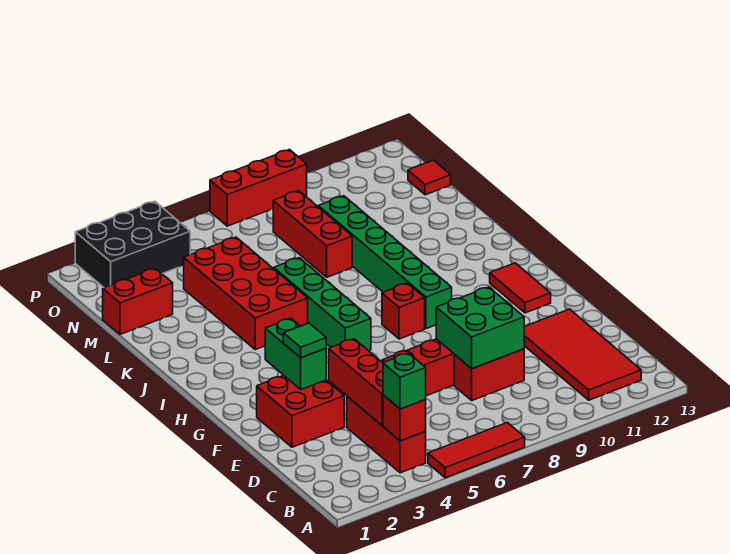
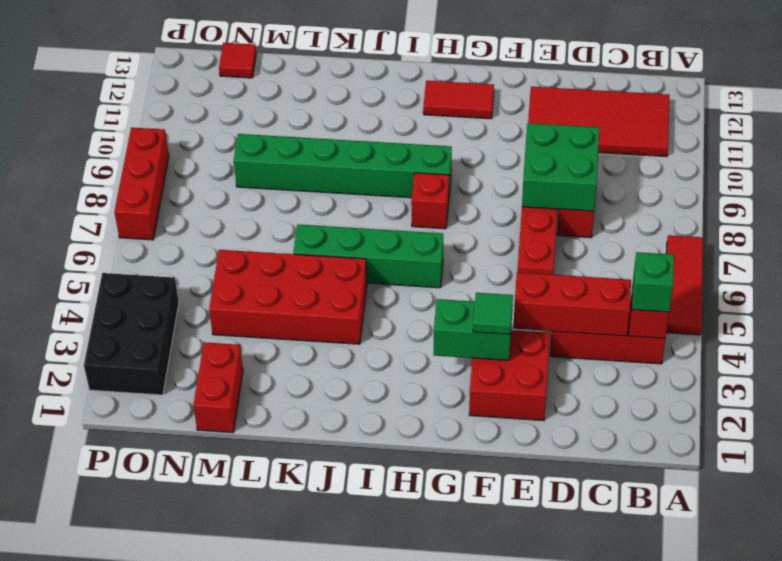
red brick L8:N8 level 1 -> none

